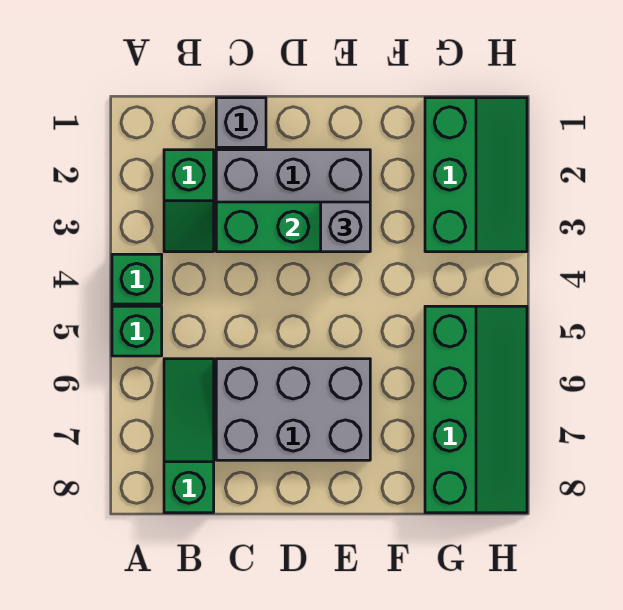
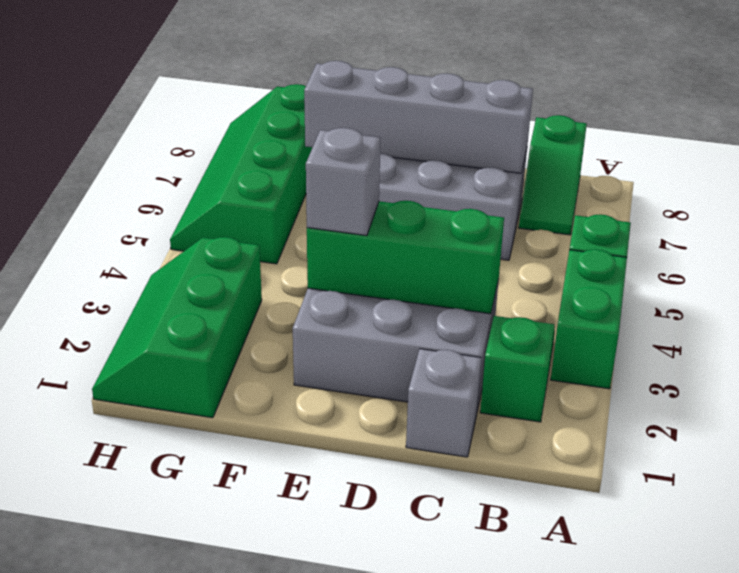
green brick A4 level 1 -> green brick A3:A4 level 1
green slope B6:B8 level 1 top 8 -> green slope B7:B8 level 1 top 8
none -> grey brick C7:F7 level 2

